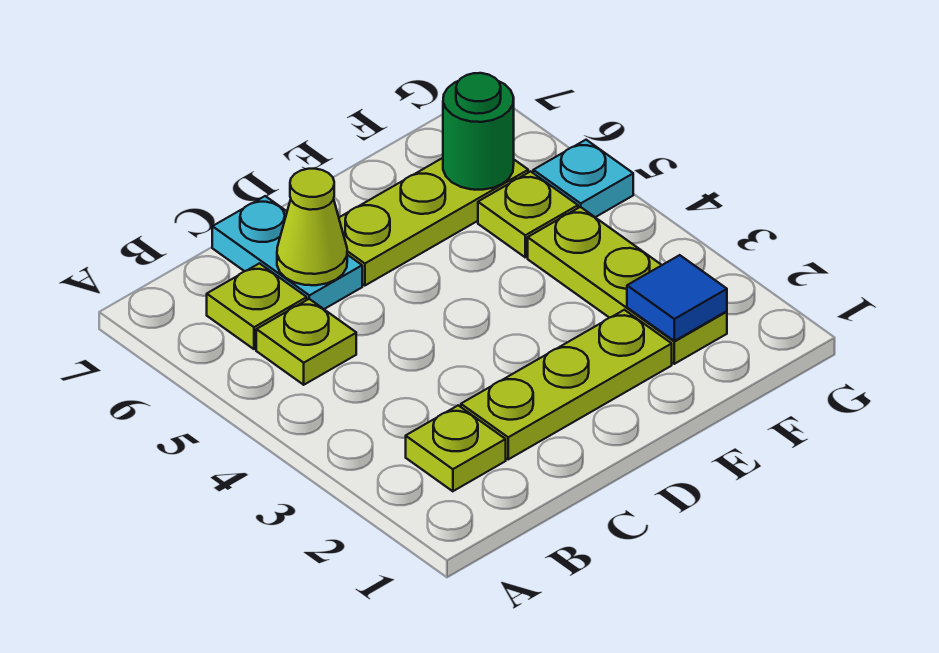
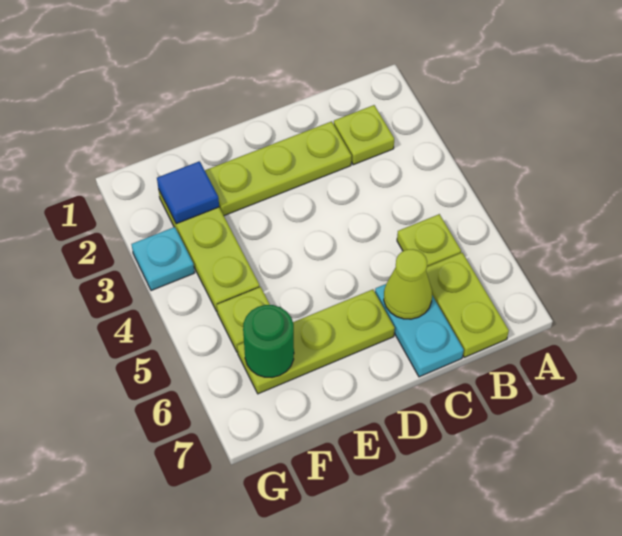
lime plate B6 level 1 -> lime plate B6:B7 level 1
cyan plate G5 level 1 -> cyan plate G3 level 1

